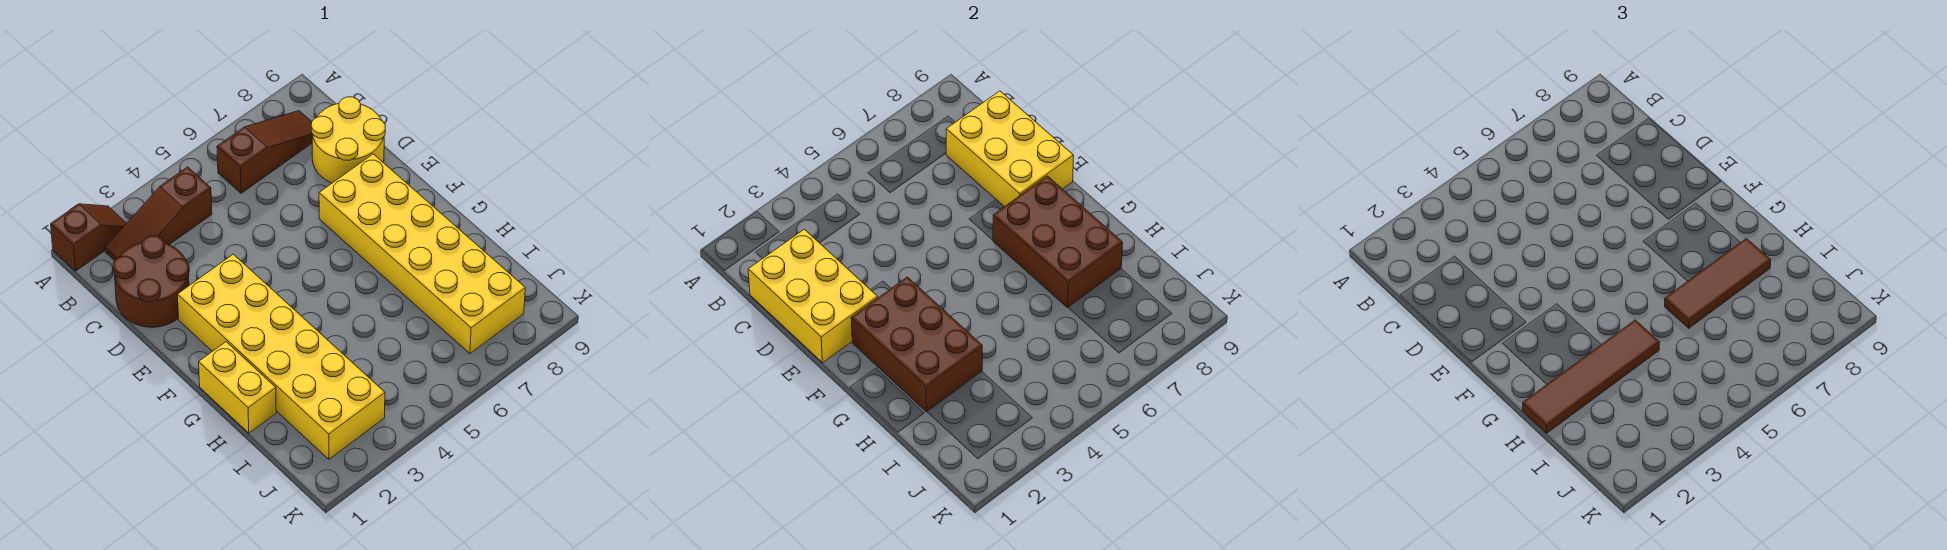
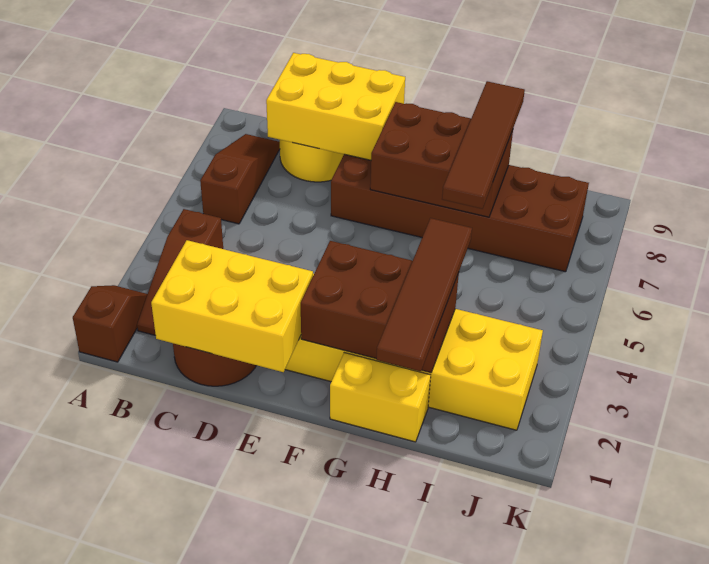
yellow brick E7:J8 level 1 -> brown brick E7:J8 level 1
brown tile H6:H8 level 3 -> brown tile H6:H9 level 3

